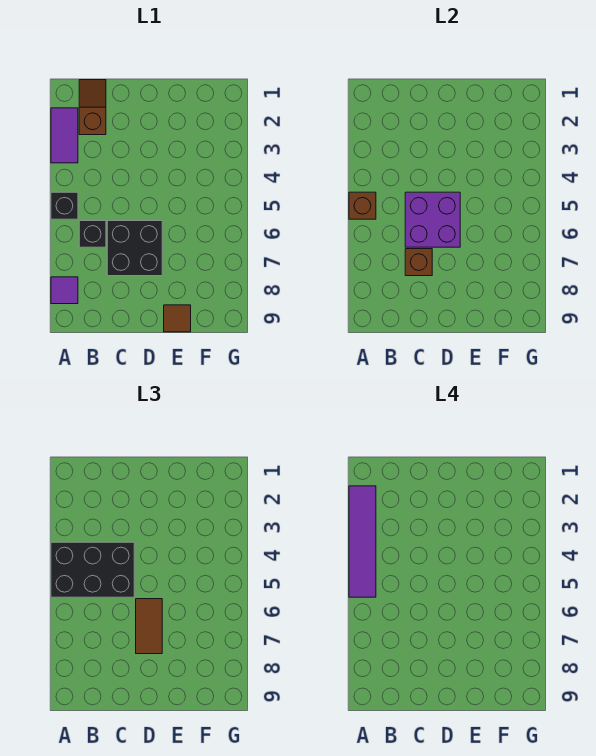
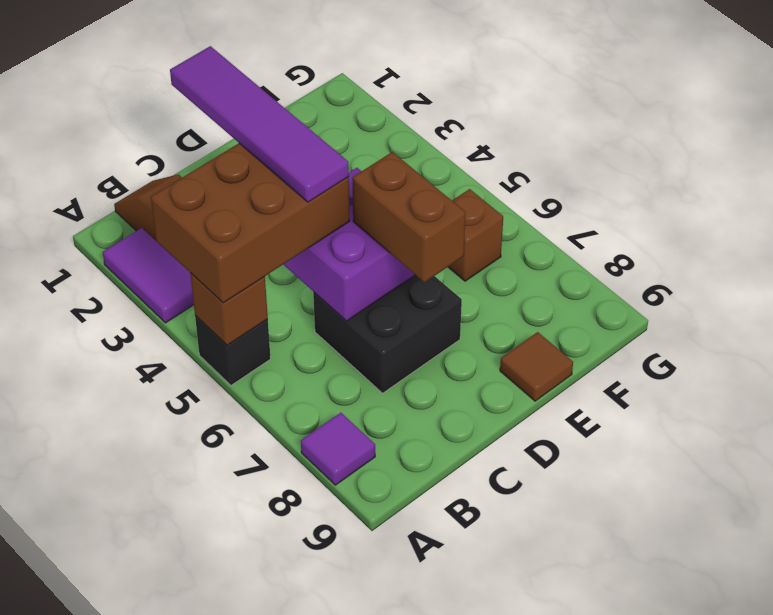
purple tile A2:A5 level 4 -> purple tile C2:C5 level 4
black brick A4:C5 level 3 -> brown brick A4:C5 level 3
black brick B6 level 1 -> none
brown brick C7 level 2 -> brown brick F6 level 1
brown tile D6:D7 level 3 -> brown brick D6:D7 level 3

